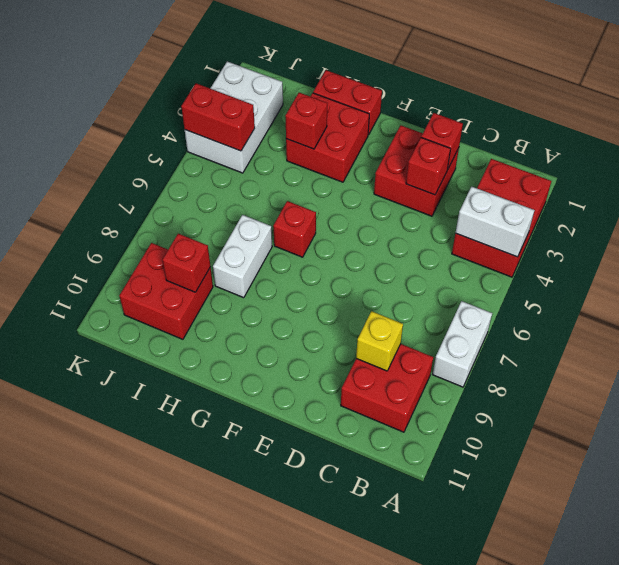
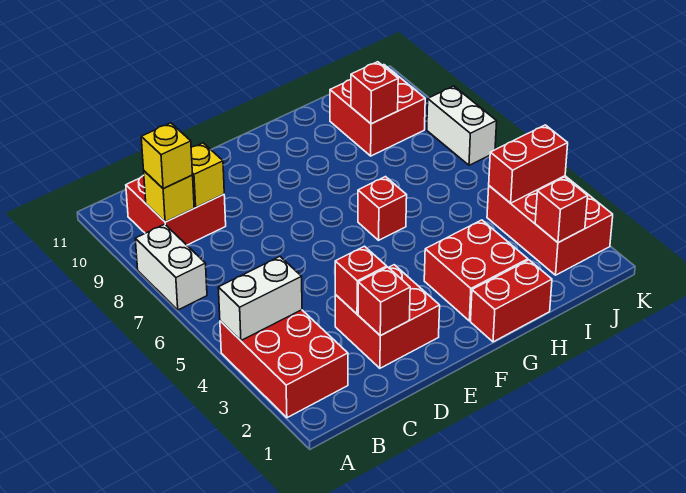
none -> yellow brick B9 level 2
none -> yellow brick B9 level 3
red brick H3 level 2 -> red brick J2 level 2
white brick H7:H8 level 1 -> white brick K7:K8 level 1
white brick J2:K4 level 1 -> red brick J2:K4 level 1

